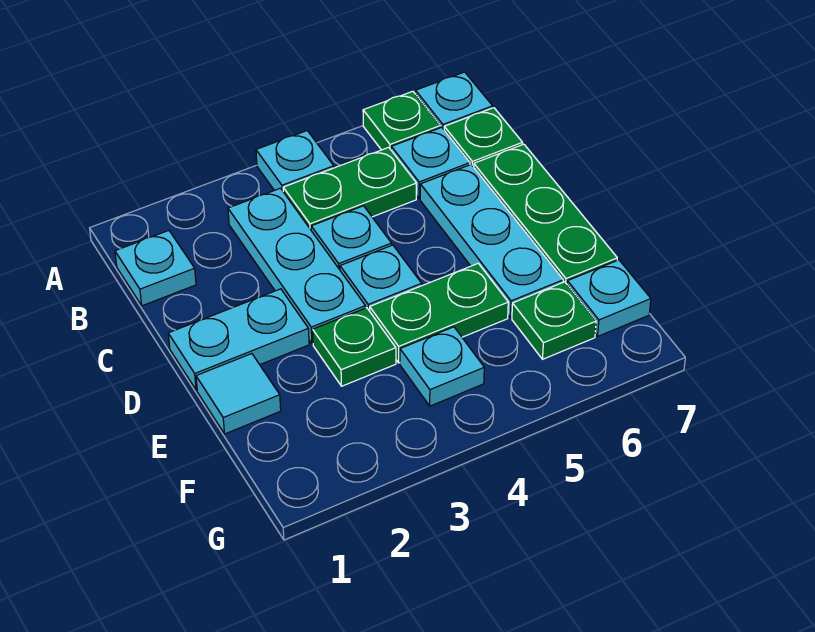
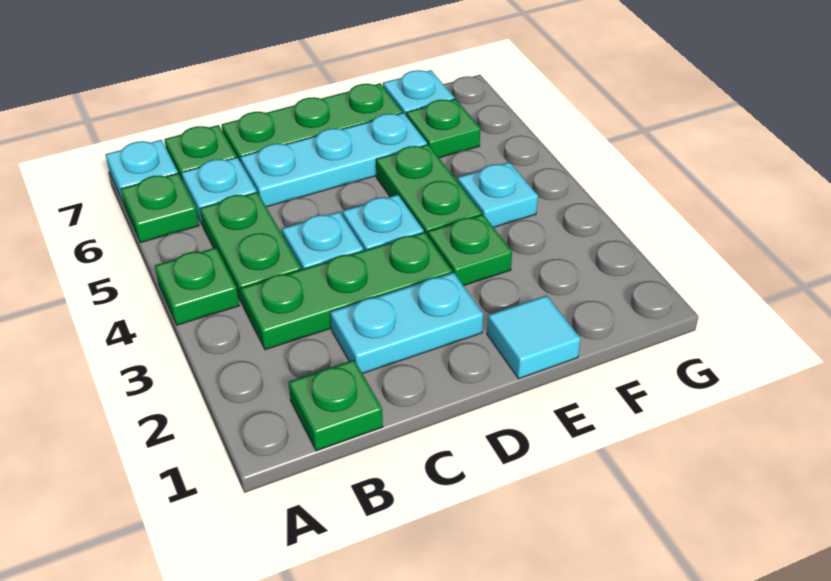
cyan plate A4 level 1 -> green plate A4 level 1
cyan plate B1 level 1 -> green plate B1 level 1
cyan plate B3:D3 level 1 -> green plate B3:D3 level 1
cyan plate D1:D2 level 1 -> cyan plate C2:D2 level 1

